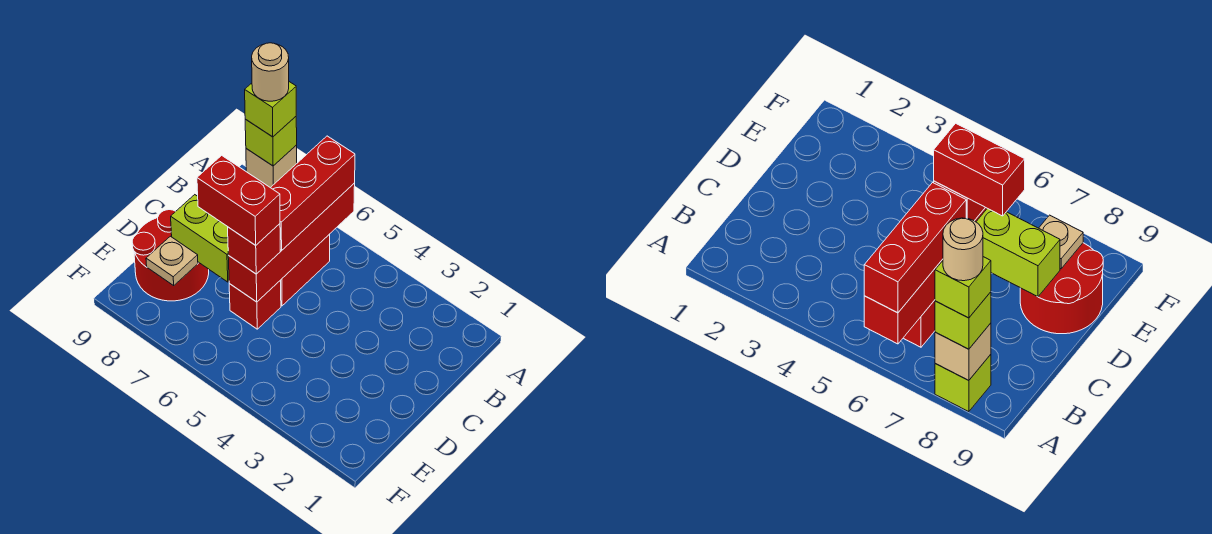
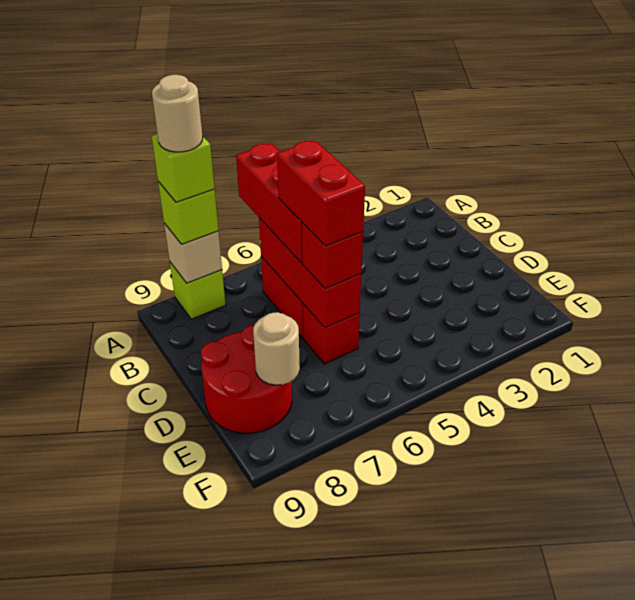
red brick A6:D6 level 2 -> red brick B6:D6 level 2
red brick D6:D7 level 4 -> red brick C6:D6 level 4
lime brick D7:D8 level 2 -> none
tan plate E8 level 2 -> tan round brick E8 level 2

